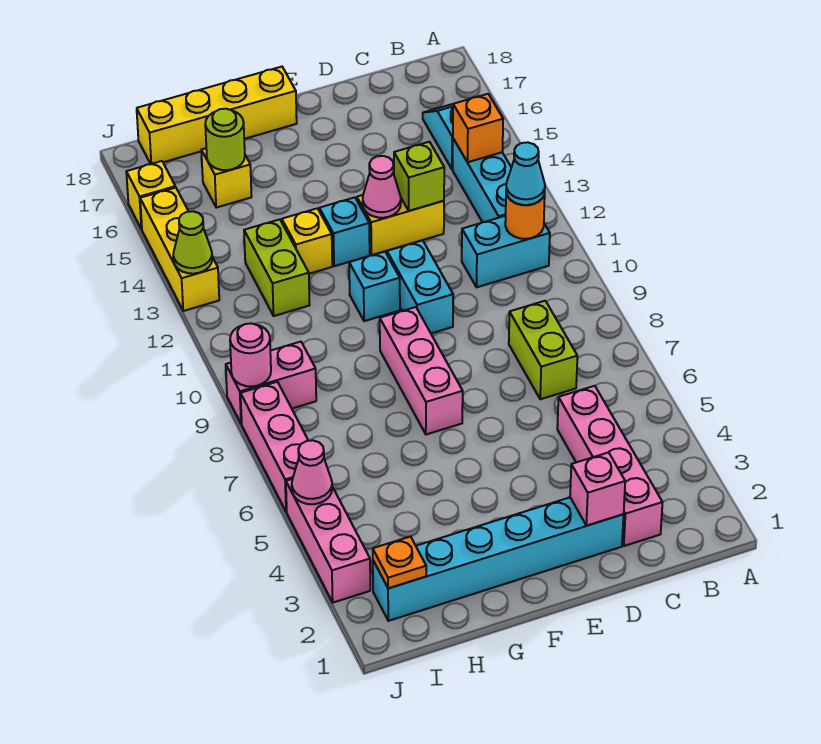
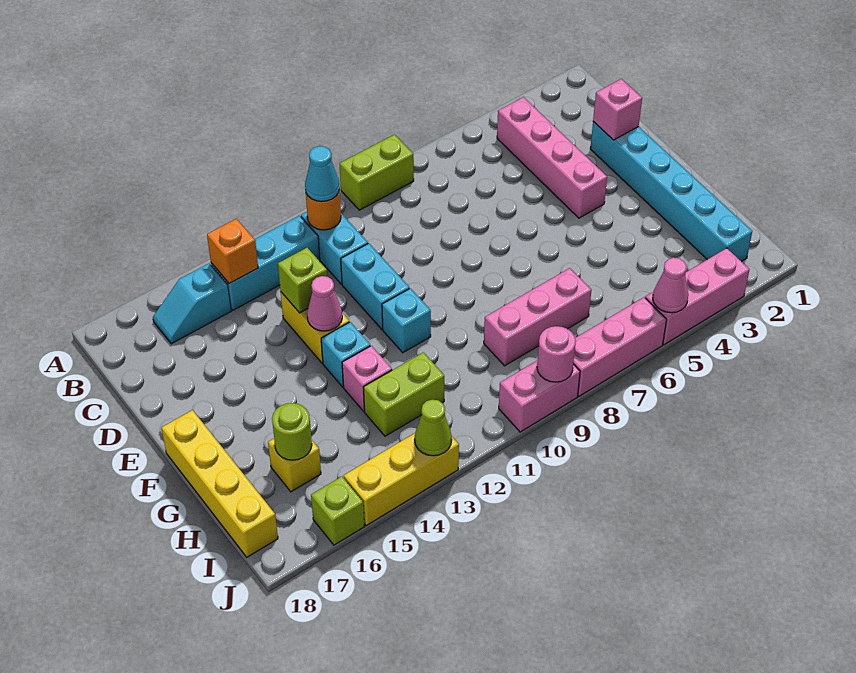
pink brick C2:C5 level 1 -> pink brick B4:E4 level 1
lime brick C7:C8 level 1 -> lime brick A8:A9 level 1
cyan brick E10:E11 level 1 -> cyan brick D11:E11 level 1
pink brick F7:F9 level 1 -> pink brick H7:H9 level 1
yellow brick G13 level 1 -> pink brick G13 level 1
orange plate I2 level 2 -> none
pink brick I9:J9 level 1 -> pink brick J9:J10 level 1
yellow brick J16 level 1 -> lime brick J16 level 1

